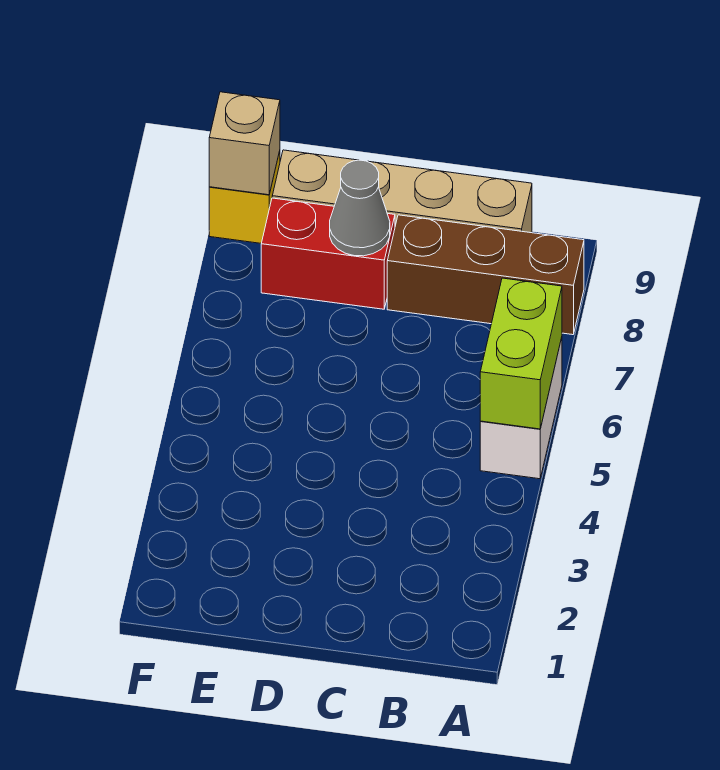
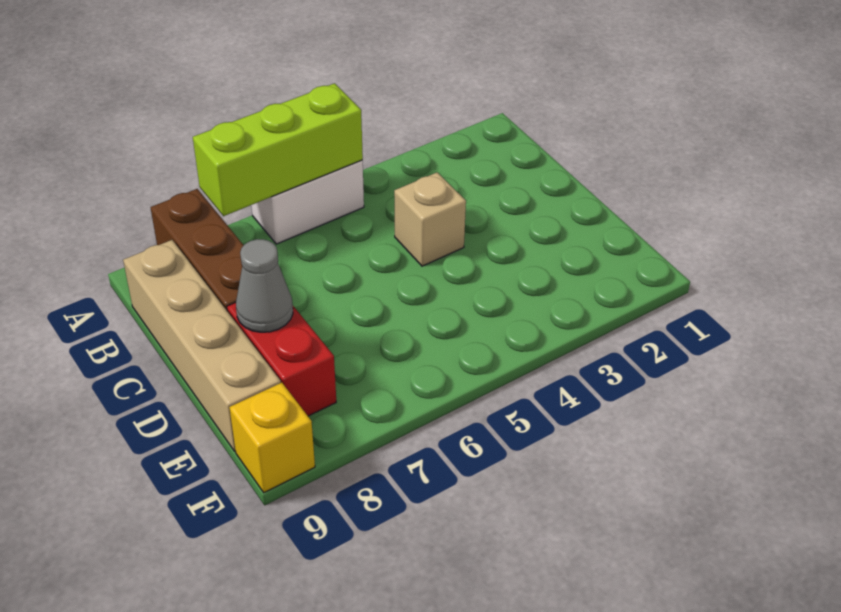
lime brick A5:A6 level 2 -> lime brick A5:A7 level 2
tan brick F9 level 2 -> tan brick C4 level 1

